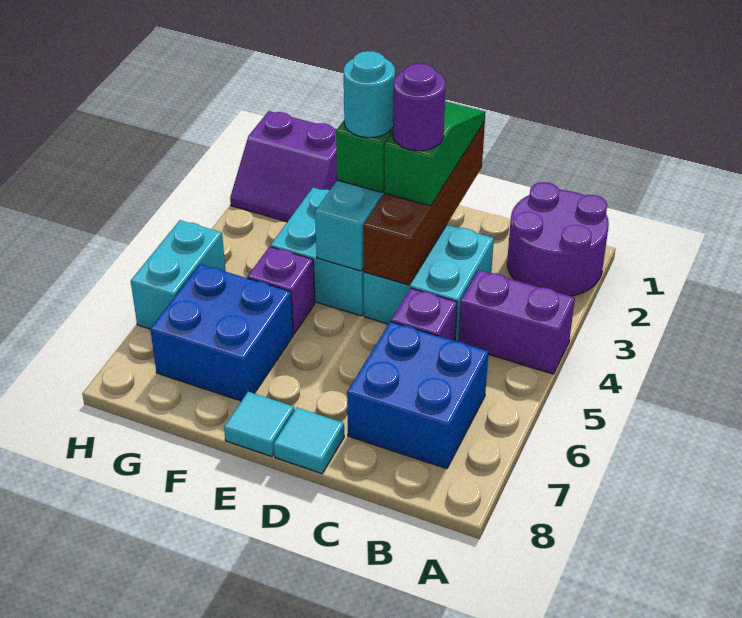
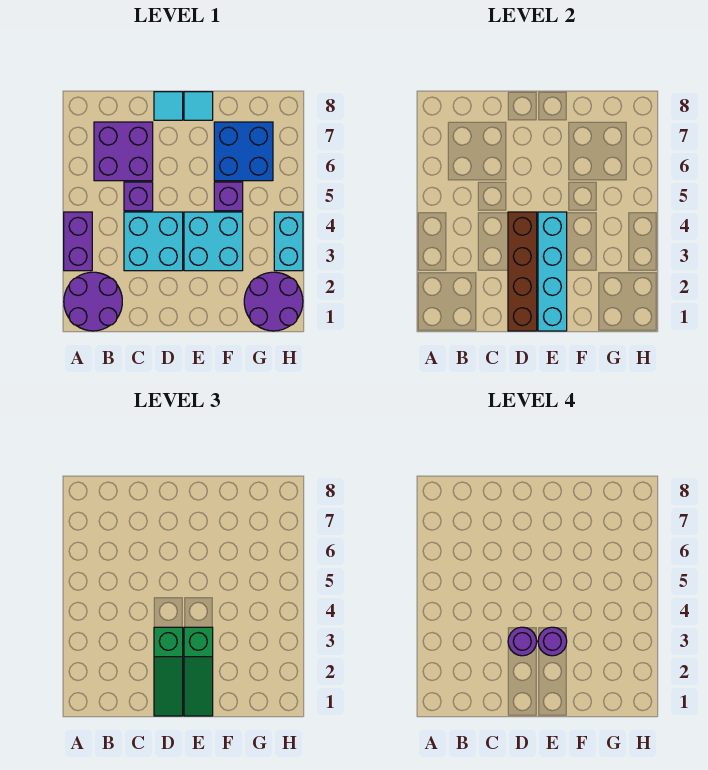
purple brick A4:B4 level 1 -> purple brick A3:A4 level 1
blue brick B6:C7 level 1 -> purple brick B6:C7 level 1
cyan round brick E3 level 4 -> purple round brick E3 level 4
purple slope G1:H2 level 1 top 1 -> purple round brick G1:H2 level 1
cyan brick H5:H6 level 1 -> cyan brick H3:H4 level 1

